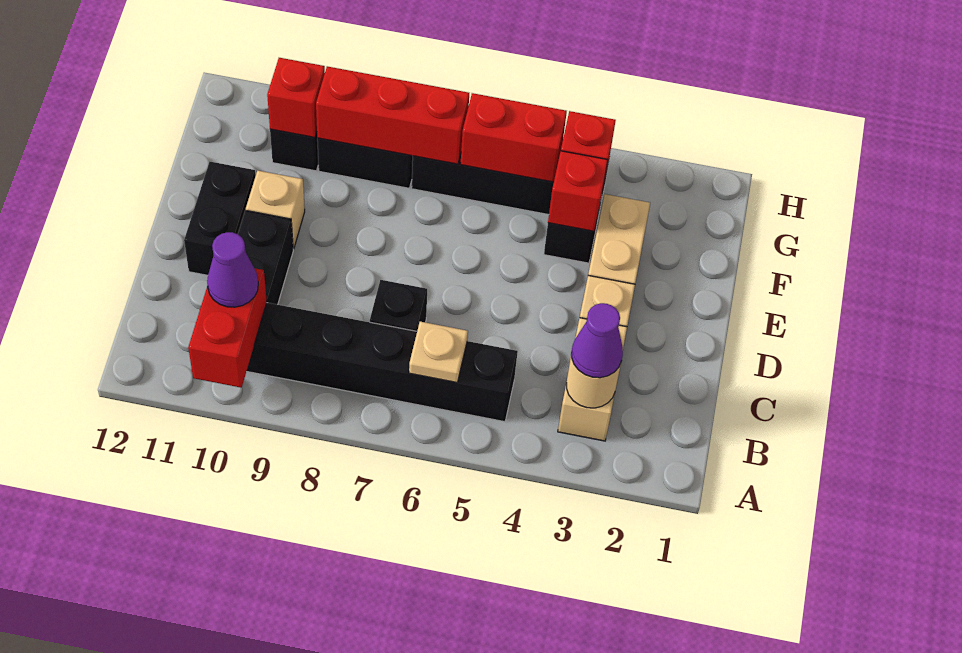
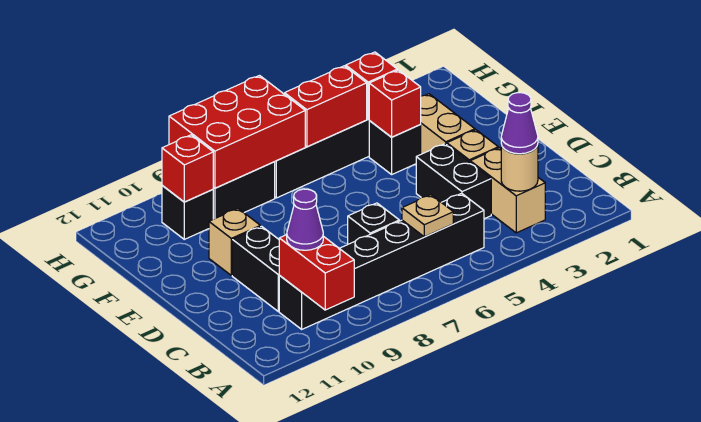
black brick D11:E11 level 1 -> black brick C4:D4 level 1
red brick G7:G9 level 2 -> red brick G7:H9 level 2

